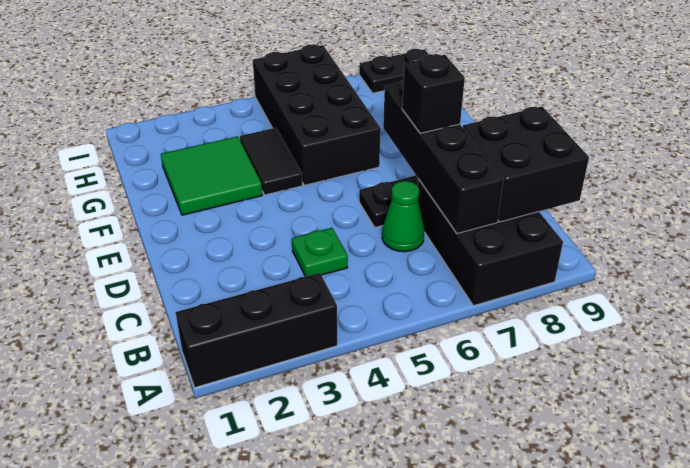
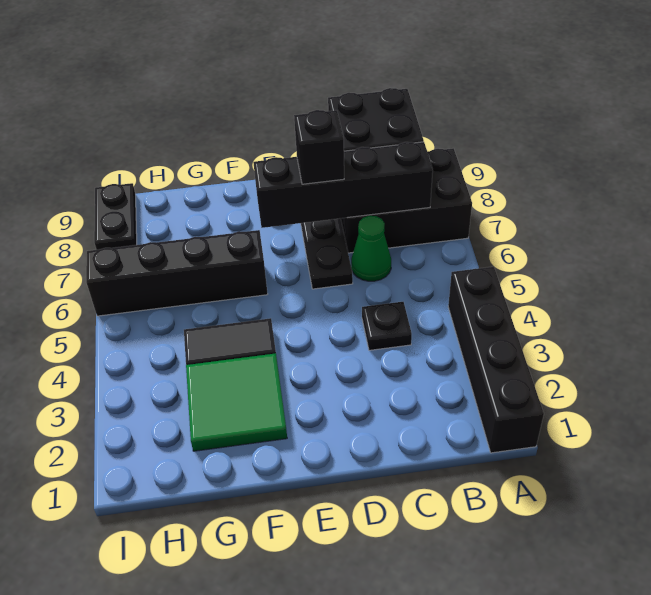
black brick A1:A3 level 1 -> black brick A1:A4 level 1
green plate C4 level 1 -> black plate C4 level 1
black brick F5:I6 level 1 -> black brick F6:I6 level 1

